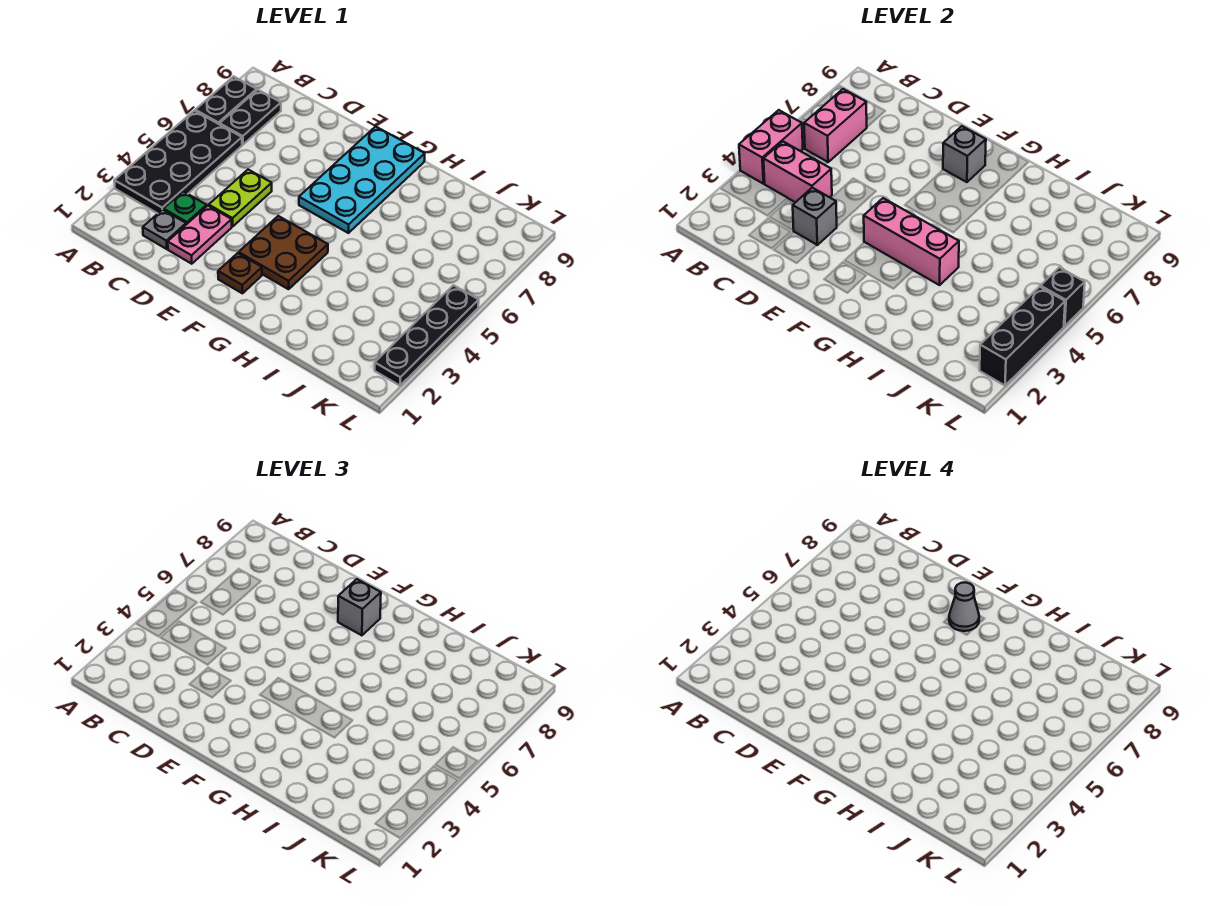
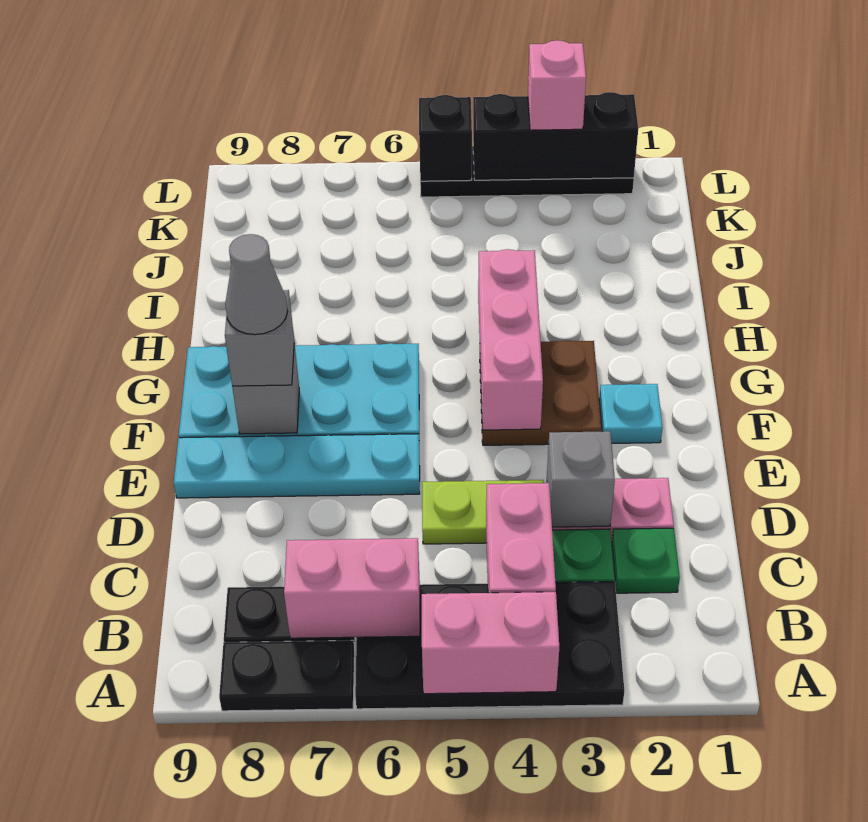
grey plate C2 level 1 -> green plate C2 level 1
none -> cyan plate E6:E9 level 1
brown plate F2 level 1 -> cyan plate F2 level 1
none -> pink brick L3 level 3

